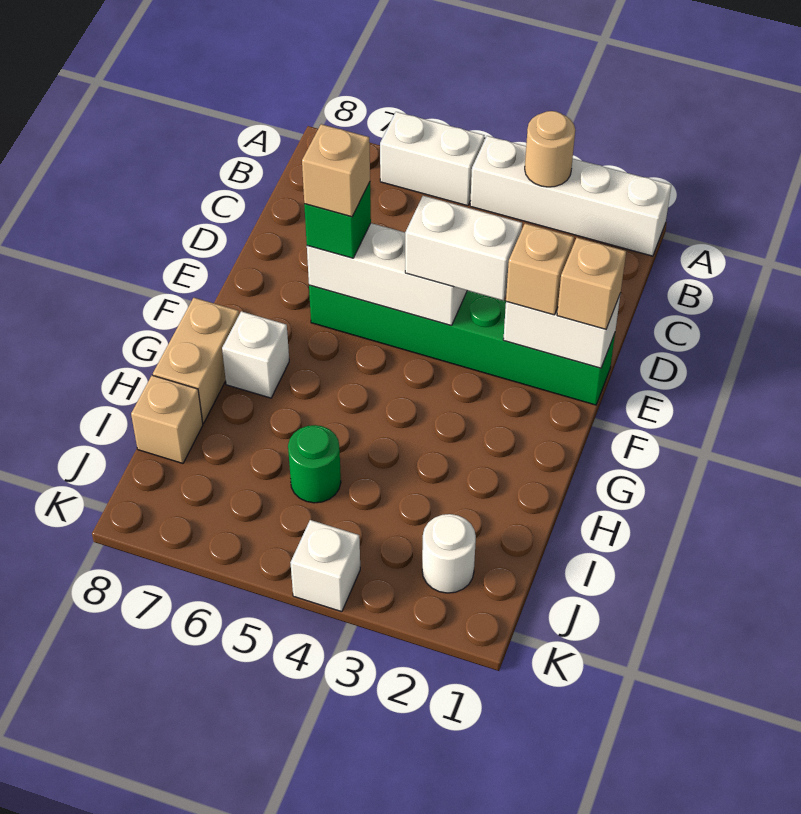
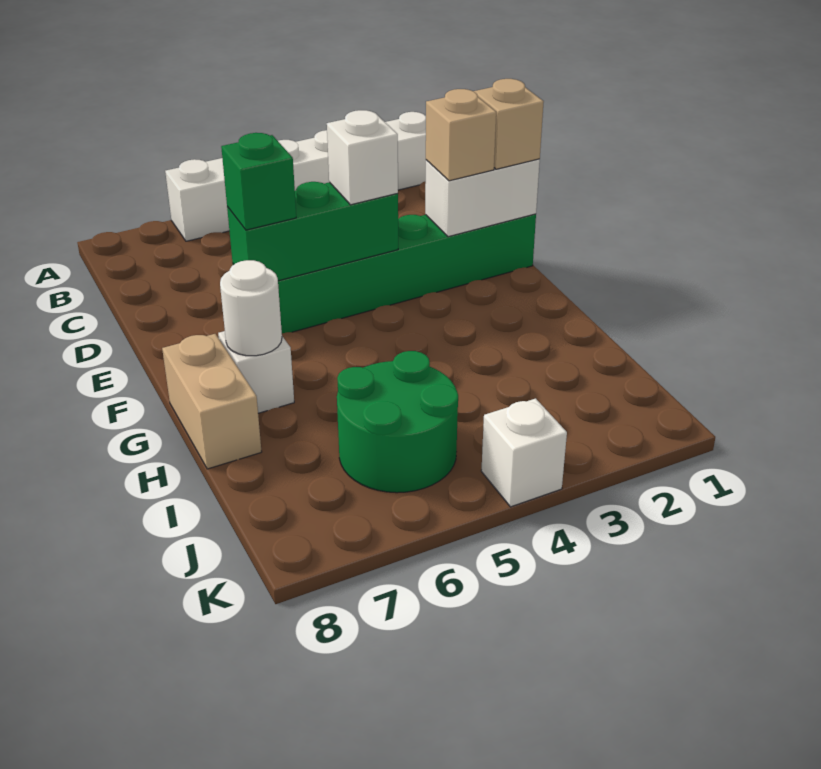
tan round brick A3 level 2 -> none
white brick E3:E4 level 3 -> white brick E4 level 3
white brick E4:E6 level 2 -> green brick E4:E6 level 2
tan brick E6 level 4 -> none
green round brick I5 level 1 -> green round brick I5:J6 level 1
tan brick I8 level 1 -> none
white round brick J2 level 1 -> white round brick G7 level 2

